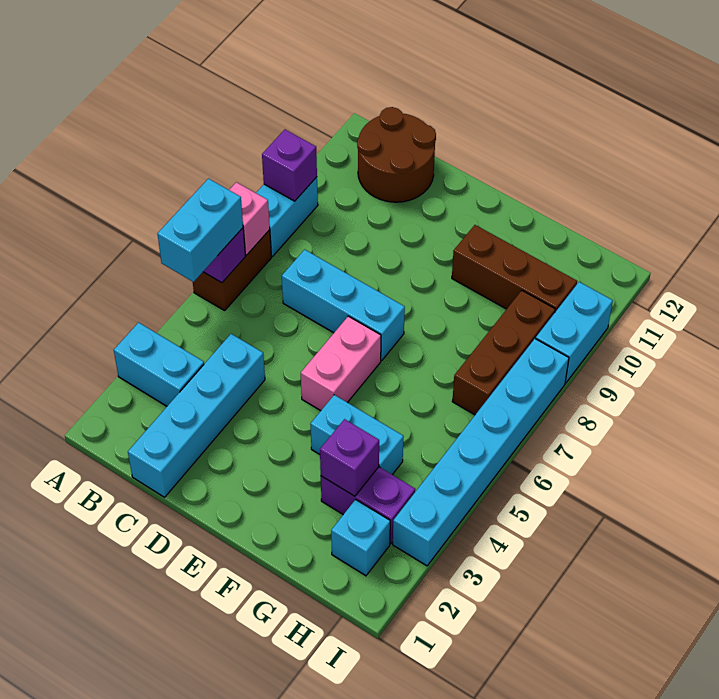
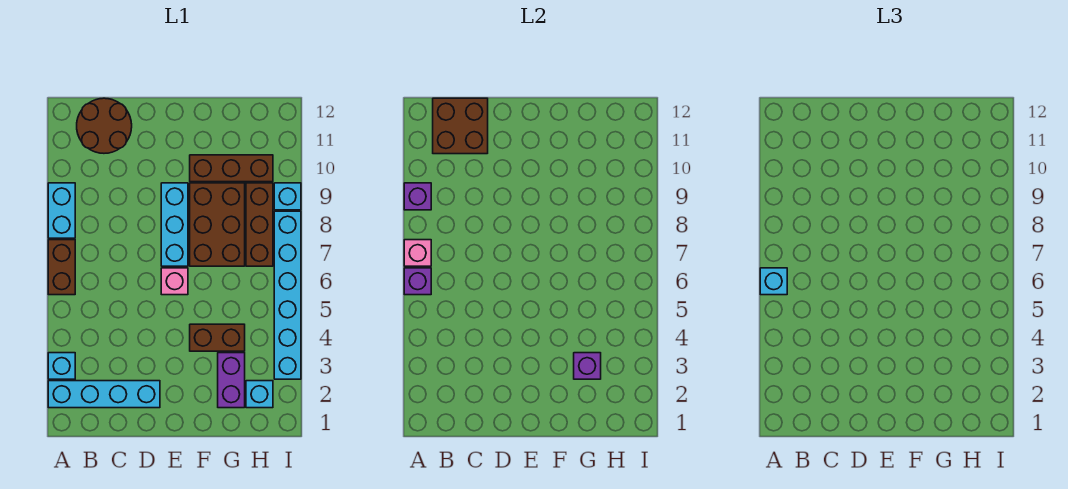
cyan brick A3:B3 level 1 -> cyan brick A3 level 1
cyan brick A5:A6 level 3 -> cyan brick A6 level 3
none -> brown brick B11:C12 level 2
cyan brick C1:C4 level 1 -> cyan brick A2:D2 level 1
cyan brick C7:E7 level 1 -> cyan brick E7:E9 level 1
pink brick E5:E6 level 1 -> pink brick E6 level 1
cyan brick F4:G4 level 1 -> brown brick F4:G4 level 1
none -> brown brick F7:G9 level 1
purple brick G3:H3 level 1 -> purple brick G2:G3 level 1
cyan brick I9:I10 level 1 -> cyan brick I9 level 1

